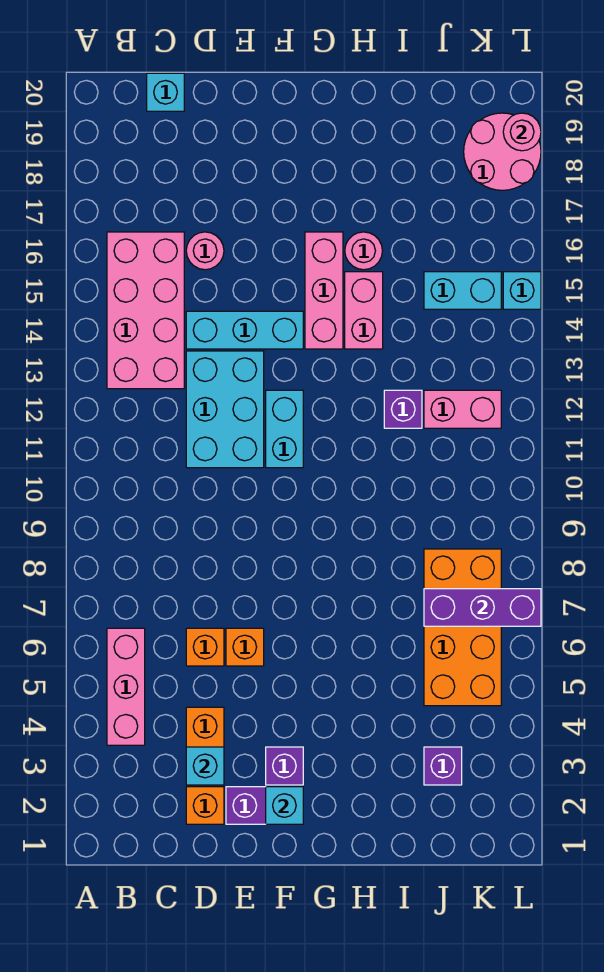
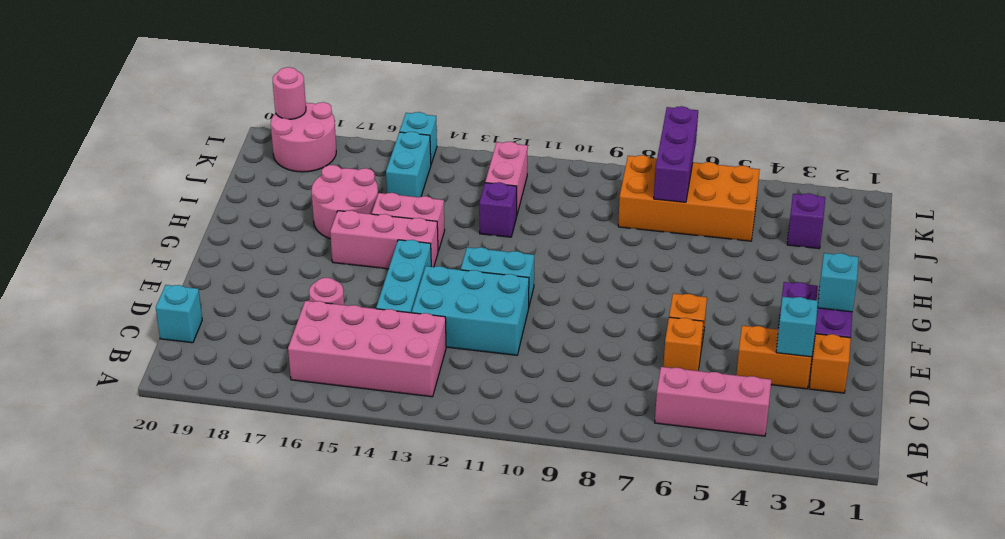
pink round brick H16 level 1 -> pink round brick H16:I17 level 1

